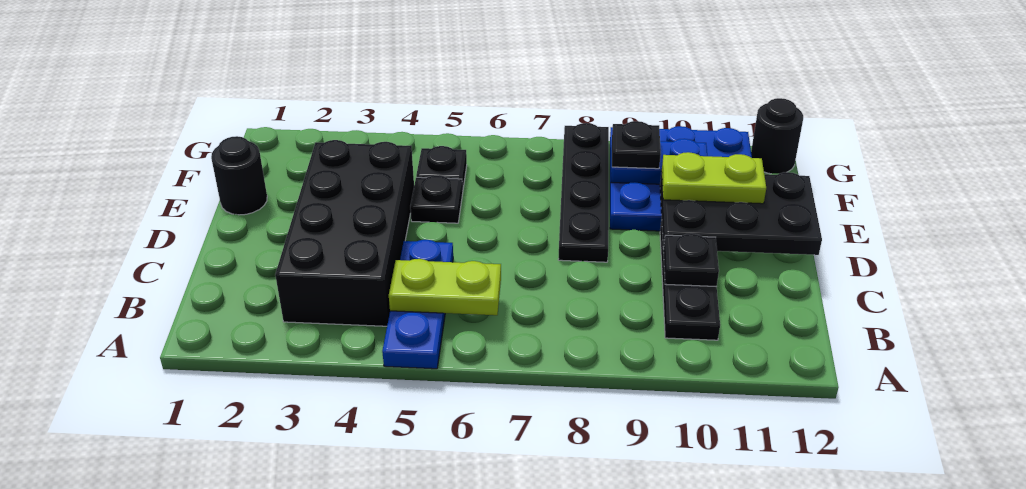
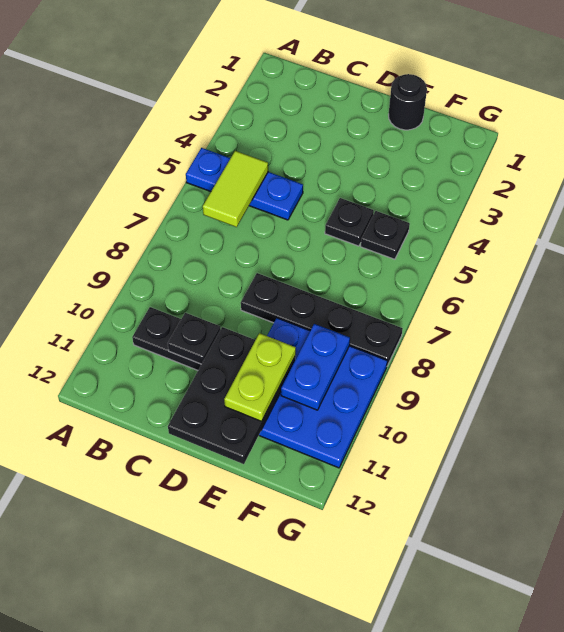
black brick B3:E4 level 1 -> none
lime plate B5:B6 level 2 -> lime tile B5:B6 level 2
black plate F9 level 3 -> none
black round brick G12 level 1 -> none

